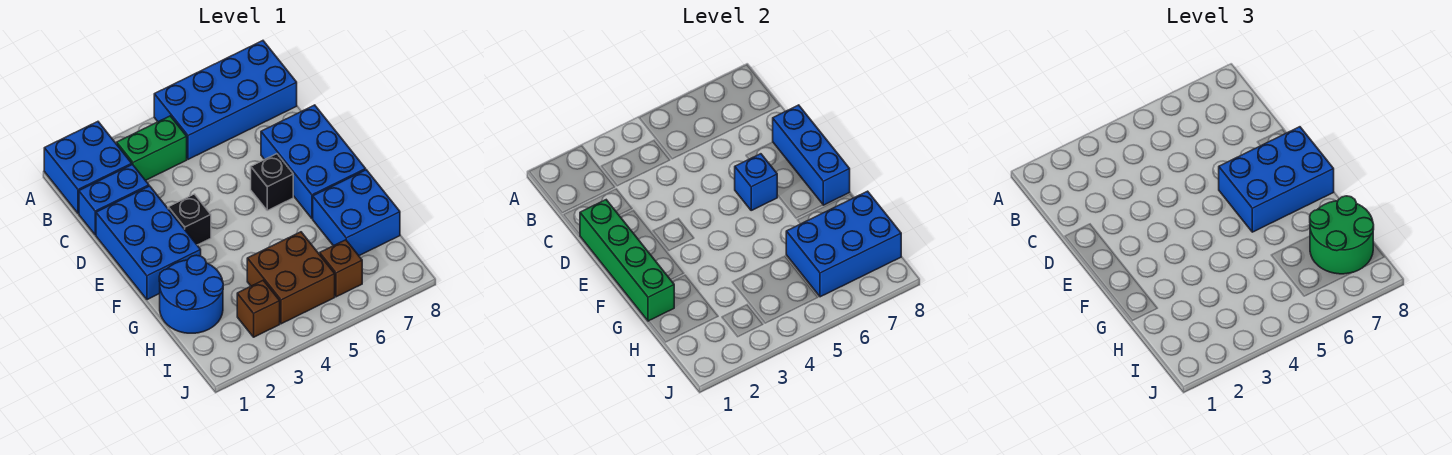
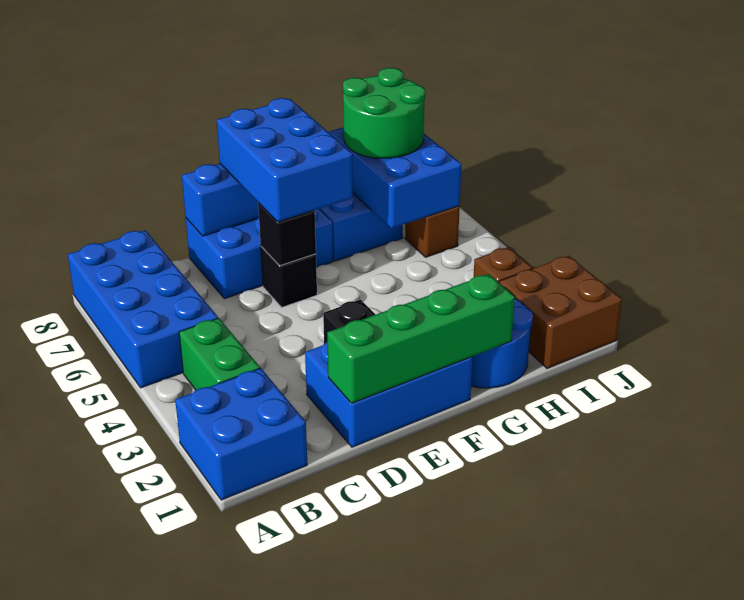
blue brick C1:C2 level 1 -> none
blue brick E6 level 2 -> black brick E6 level 2
brown brick H4:I5 level 1 -> brown brick I1:J2 level 1

